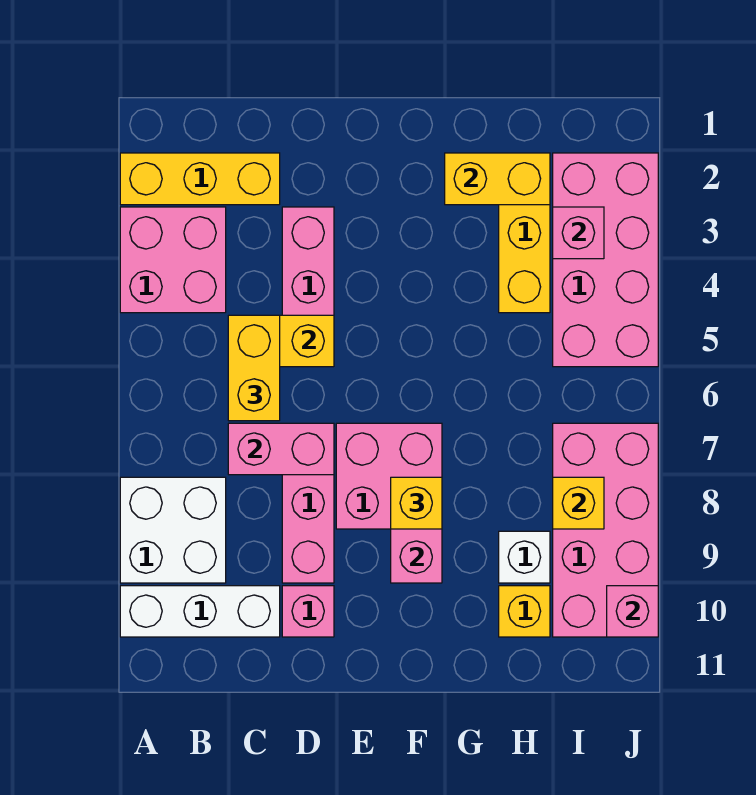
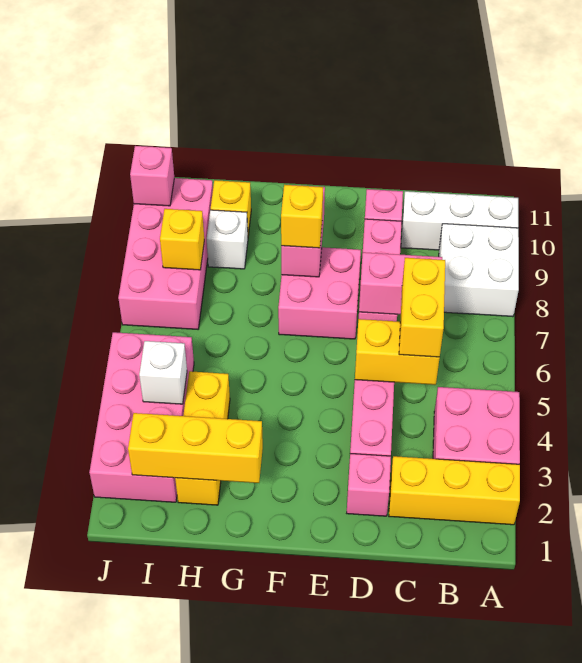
yellow brick G2:H2 level 2 -> yellow brick G2:I2 level 2
pink brick I3 level 2 -> pink brick D2 level 1
none -> white brick I4 level 2

